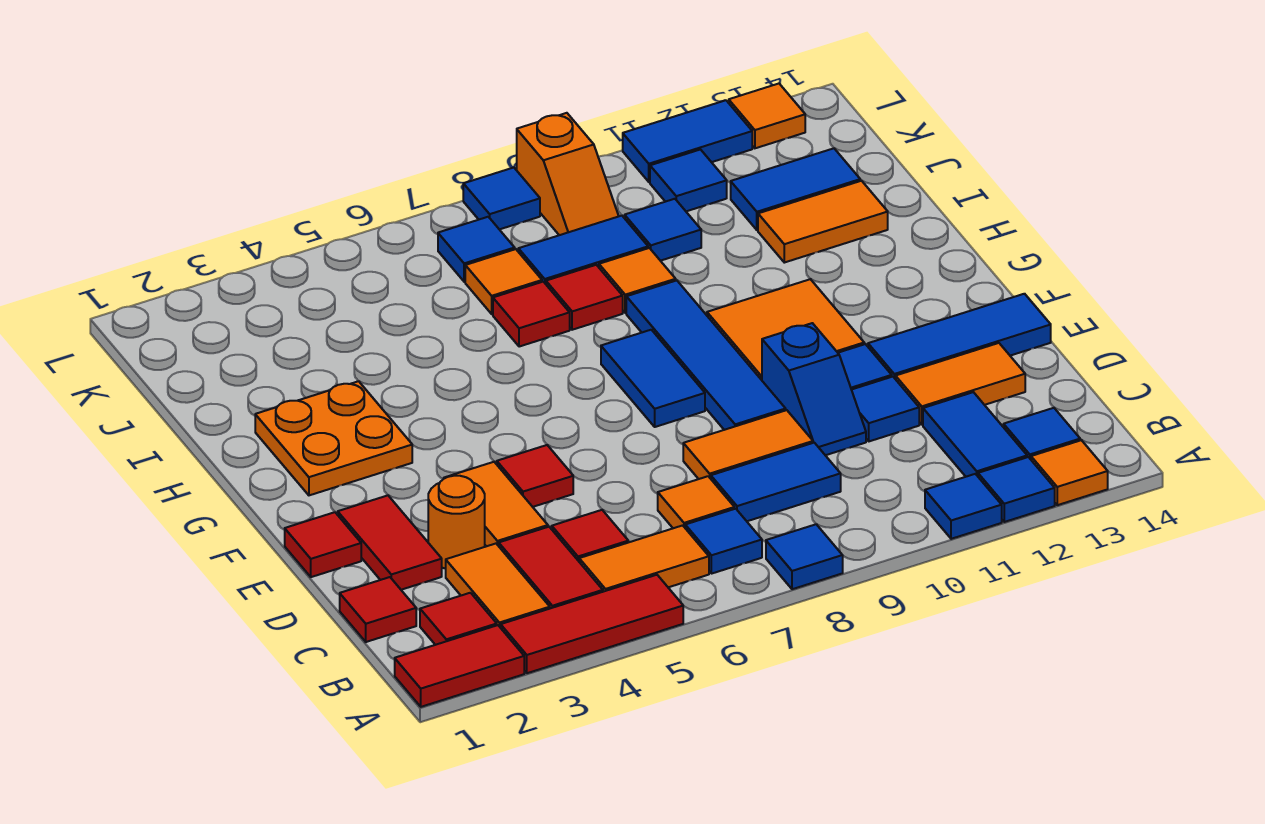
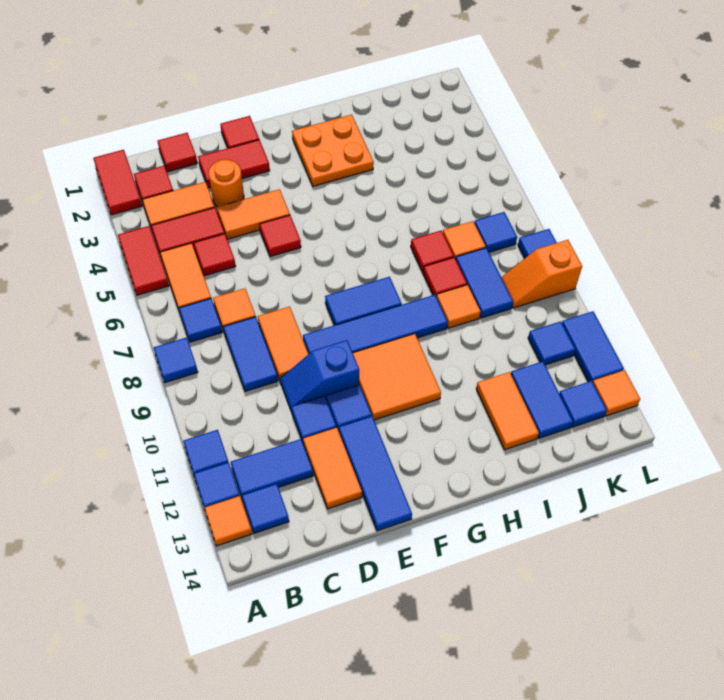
red tile A3:A5 level 1 -> red tile A4:A5 level 1
blue tile J10 level 1 -> blue tile K13 level 1

